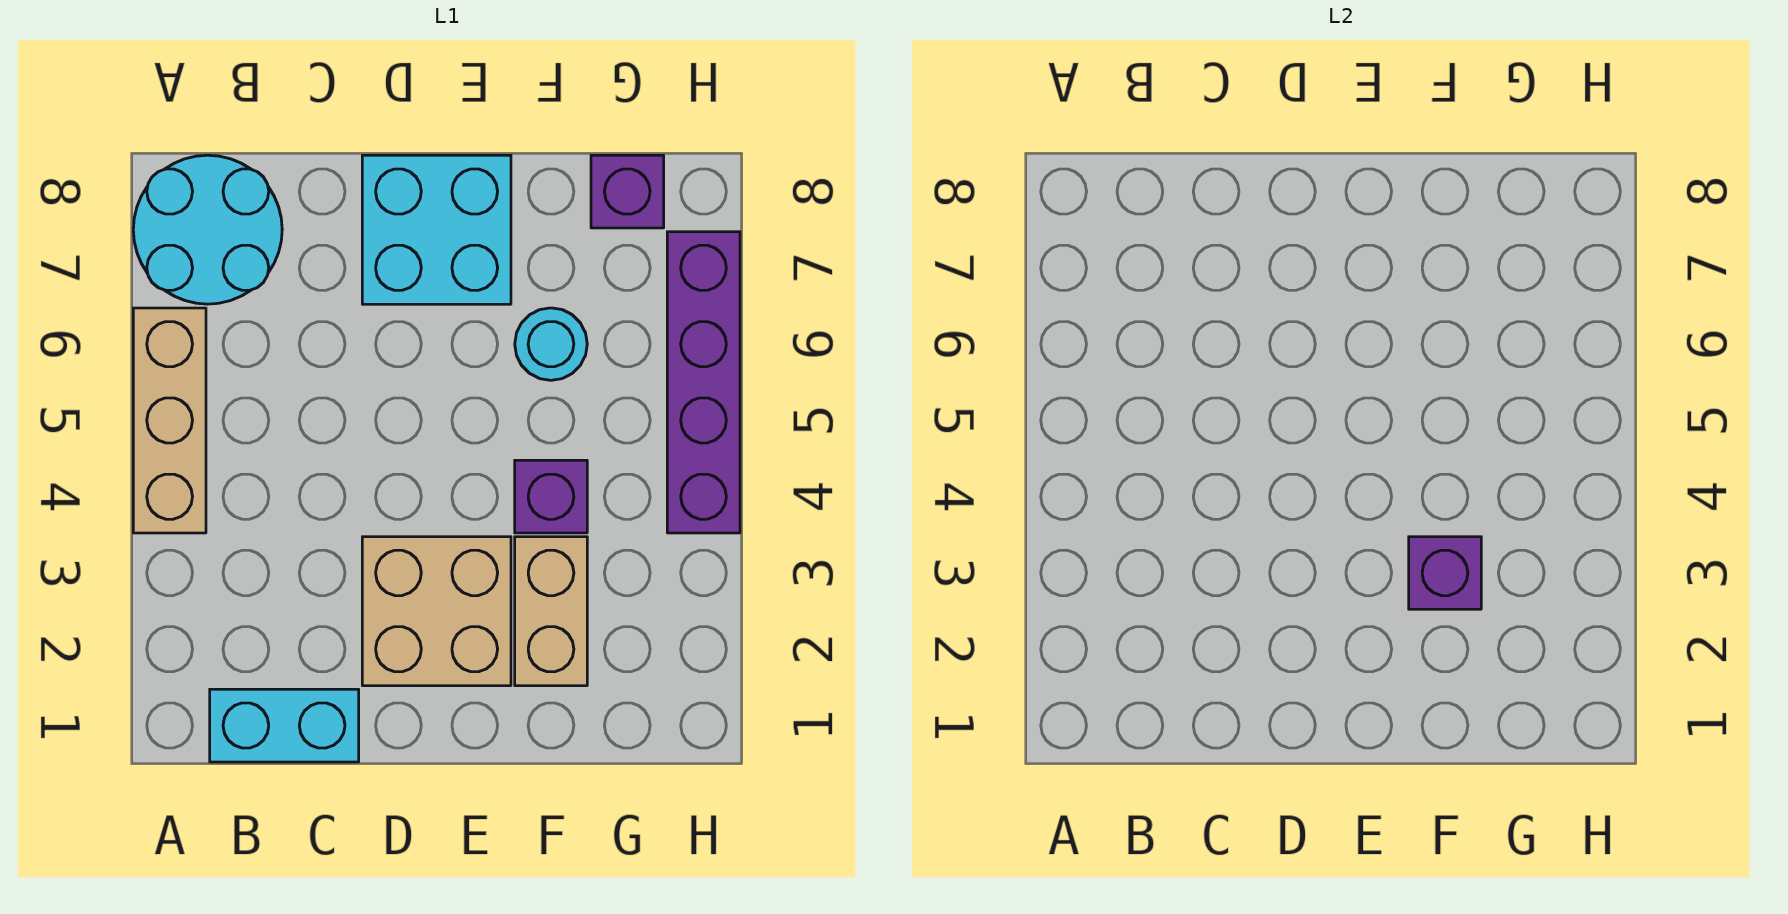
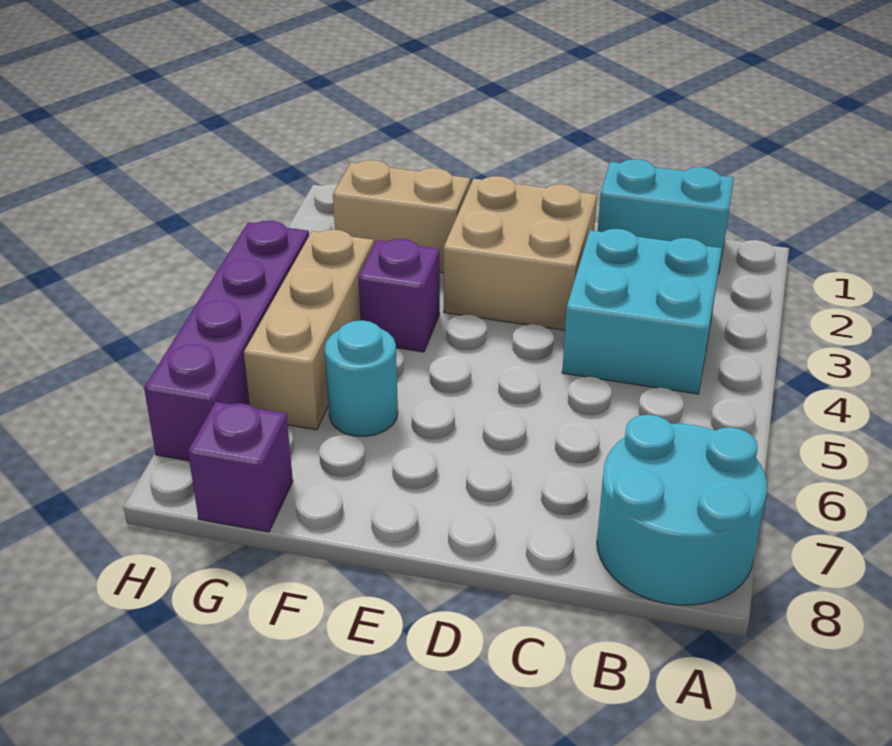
tan brick A4:A6 level 1 -> tan brick G4:G6 level 1
cyan brick D7:E8 level 1 -> cyan brick B3:C4 level 1
tan brick F2:F3 level 1 -> tan brick F2:G2 level 1
purple brick F3 level 2 -> none

